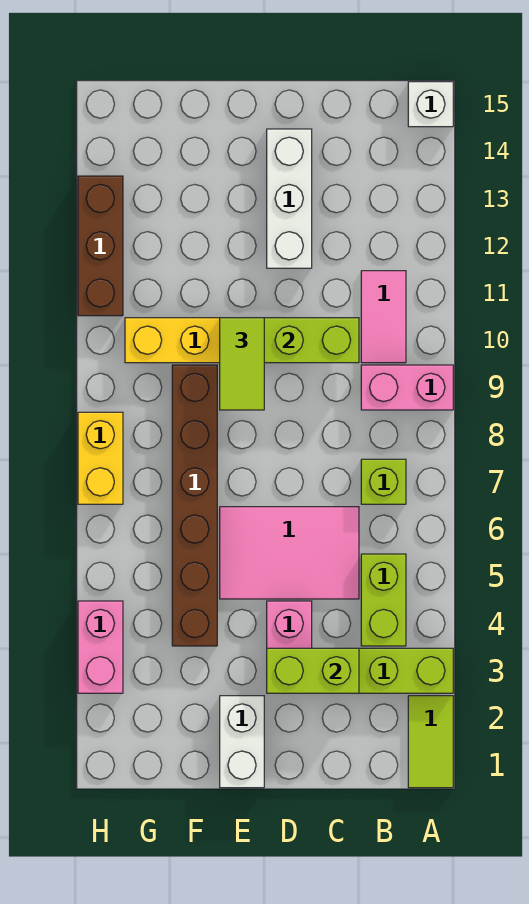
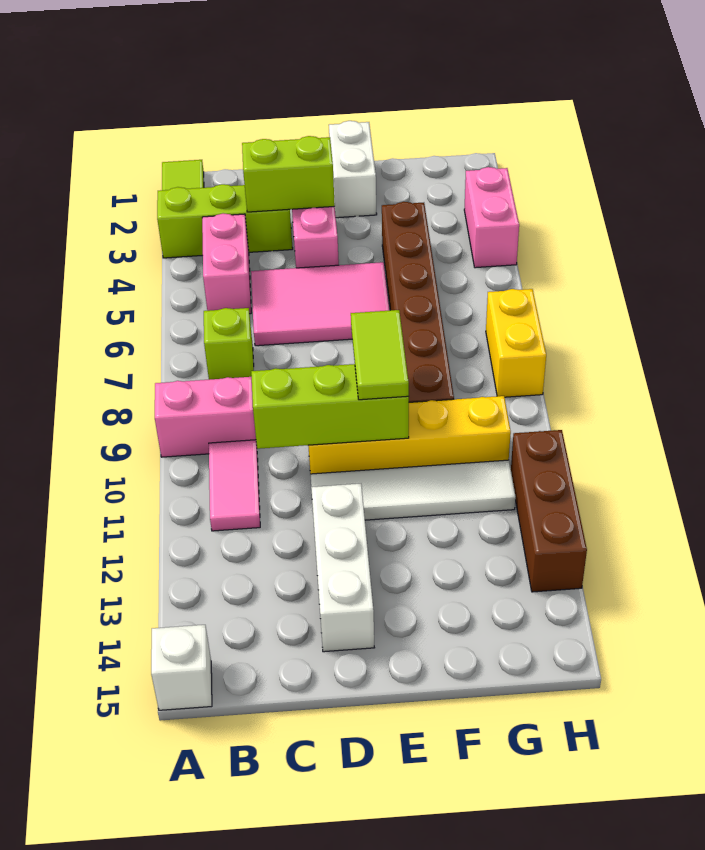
lime brick B4:B5 level 1 -> pink brick B4:B5 level 1
none -> white tile D11:G11 level 1

